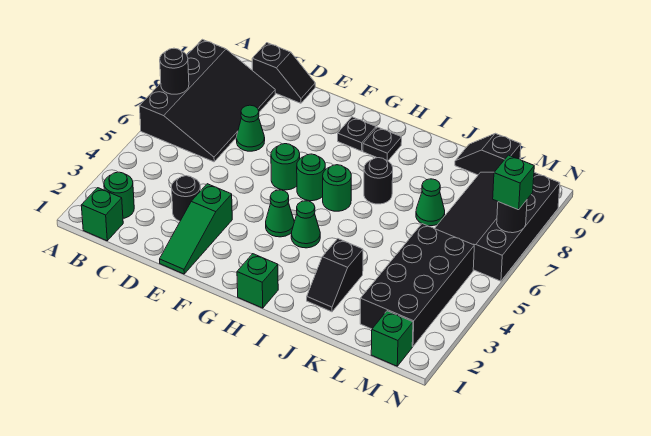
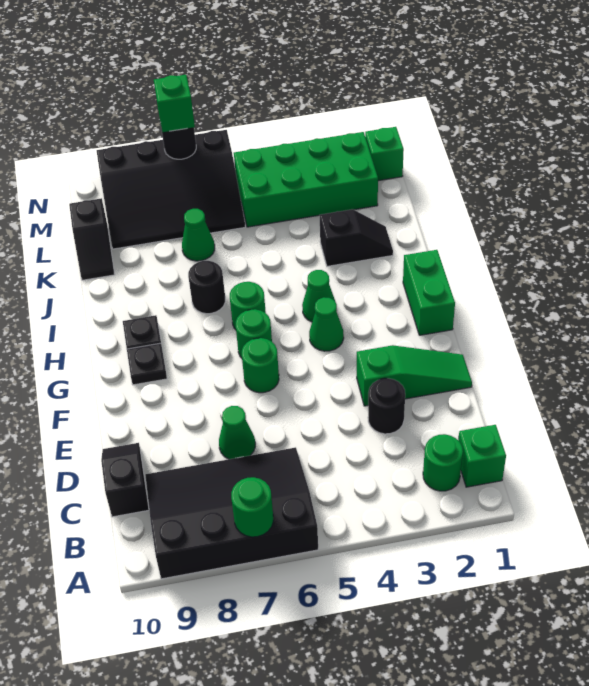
black round brick A7 level 2 -> green round brick A7 level 2
green brick H1 level 1 -> green brick G1:H1 level 1
black brick L2:M5 level 1 -> green brick L2:M5 level 1

